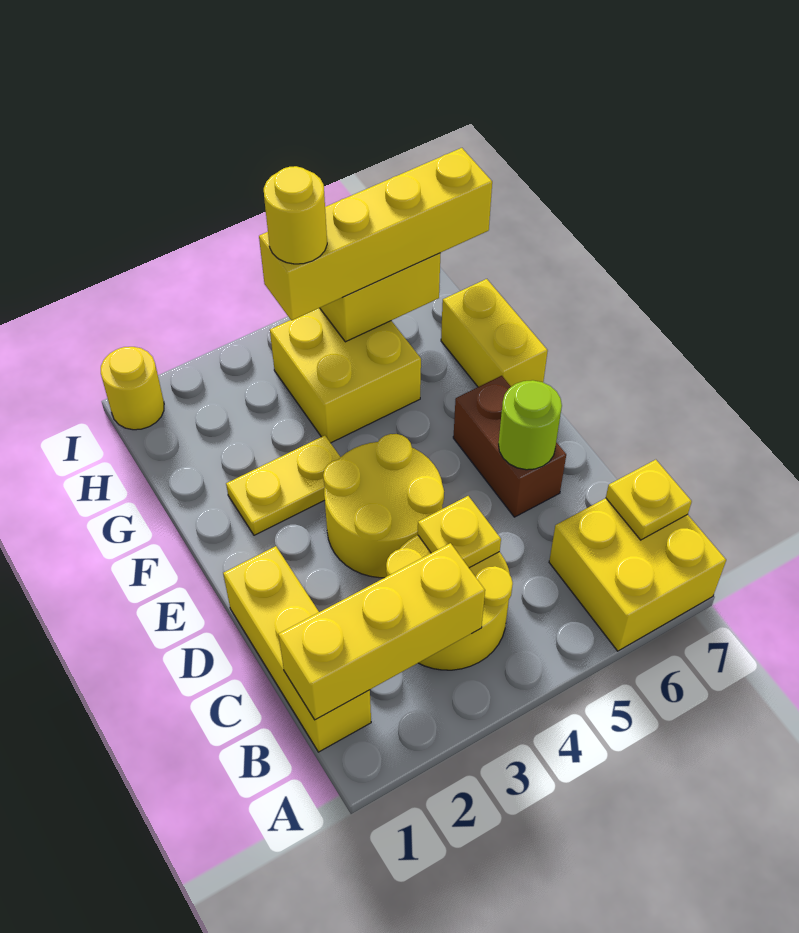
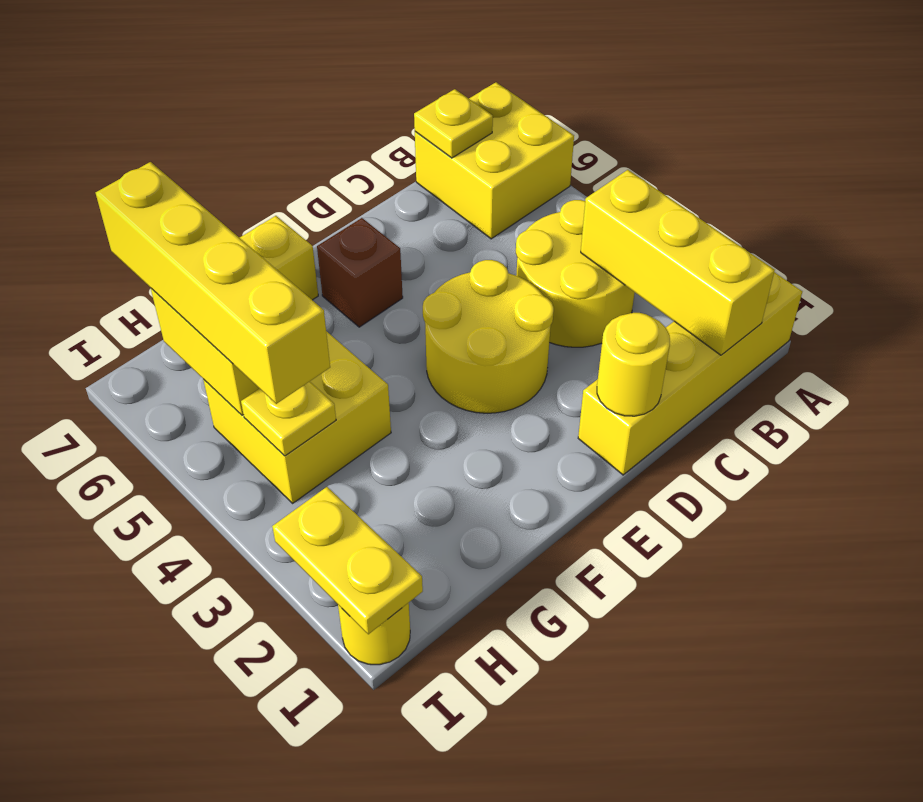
yellow brick B1:D1 level 1 -> yellow brick A1:D1 level 1
yellow plate C4 level 2 -> yellow plate H4 level 2
brown brick D6:E6 level 1 -> brown brick E6 level 1
lime round brick D6 level 2 -> none
yellow plate F2:F3 level 1 -> yellow plate I1:I2 level 2
yellow round brick H4 level 4 -> yellow round brick D1 level 2

